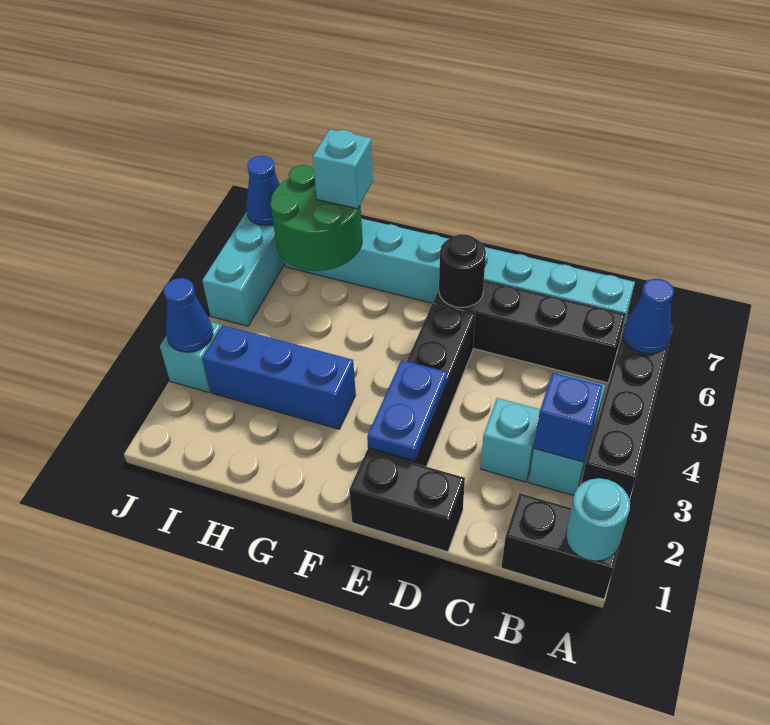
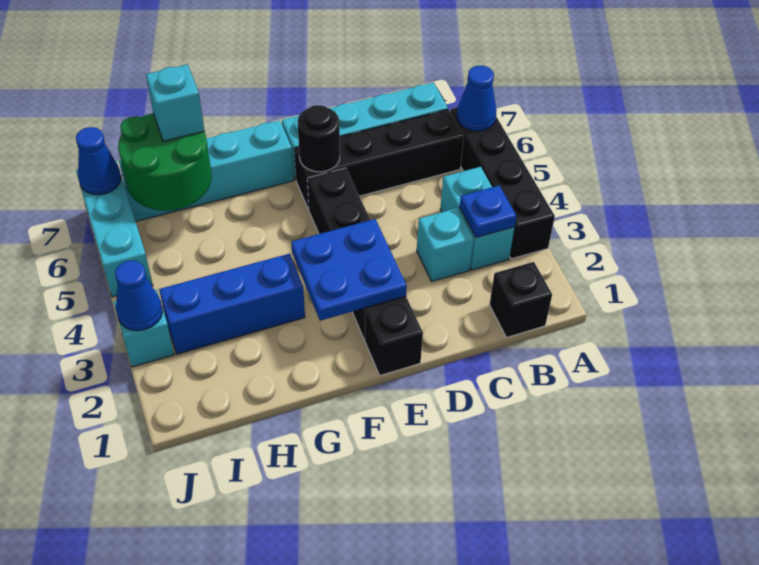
black brick A1:B1 level 1 -> black brick B1 level 1
cyan round brick A1 level 2 -> none
blue brick B3 level 2 -> blue plate B3 level 2
black brick D1:E1 level 1 -> black brick E1 level 1
blue plate E2:E3 level 2 -> blue plate E2:F3 level 2

